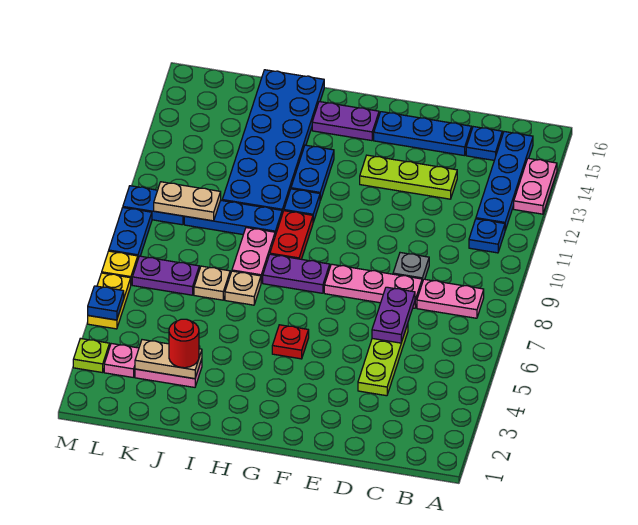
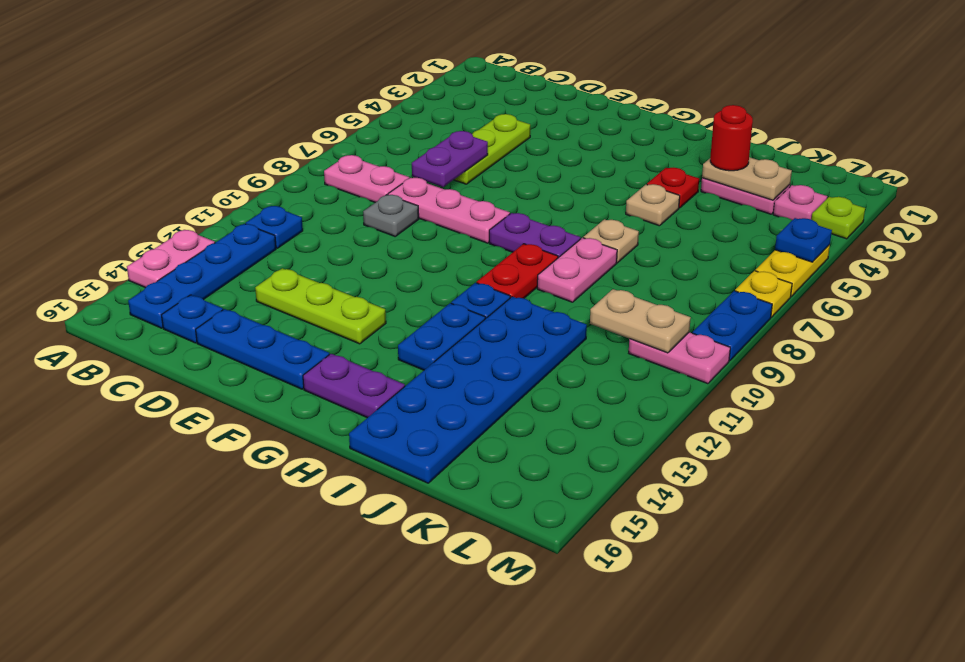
red plate G5 level 1 -> red plate I4 level 1
blue plate I10:K10 level 1 -> none
tan plate J7 level 1 -> tan plate I5 level 1
purple plate K7:L7 level 1 -> none
blue plate L10:M10 level 1 -> pink plate L10:M10 level 1

